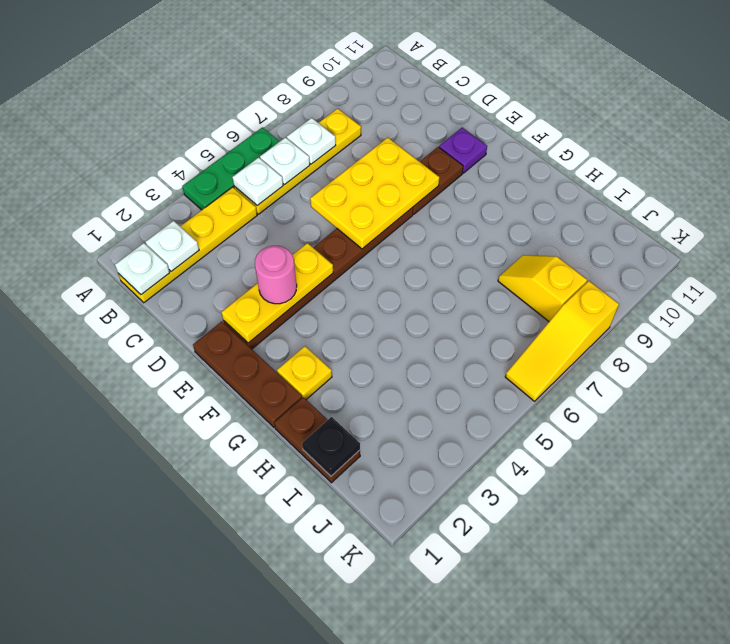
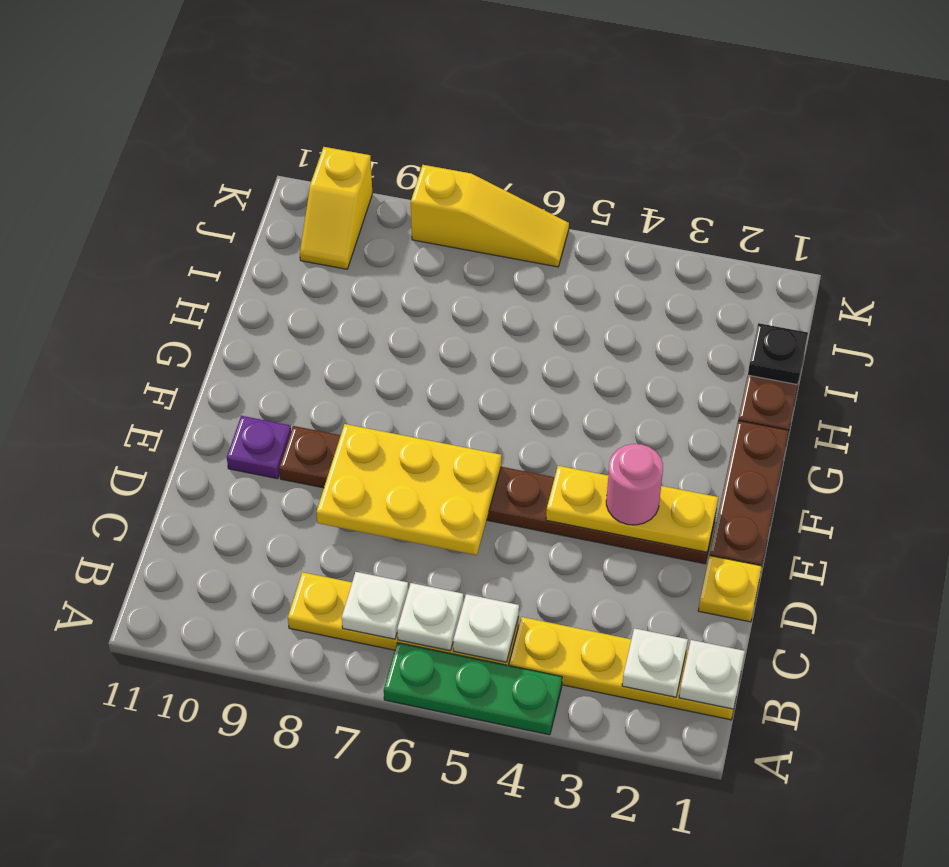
yellow plate G2 level 1 -> yellow plate D1 level 1
yellow slope I8:J8 level 1 top J -> yellow slope J10:K10 level 1 top K

